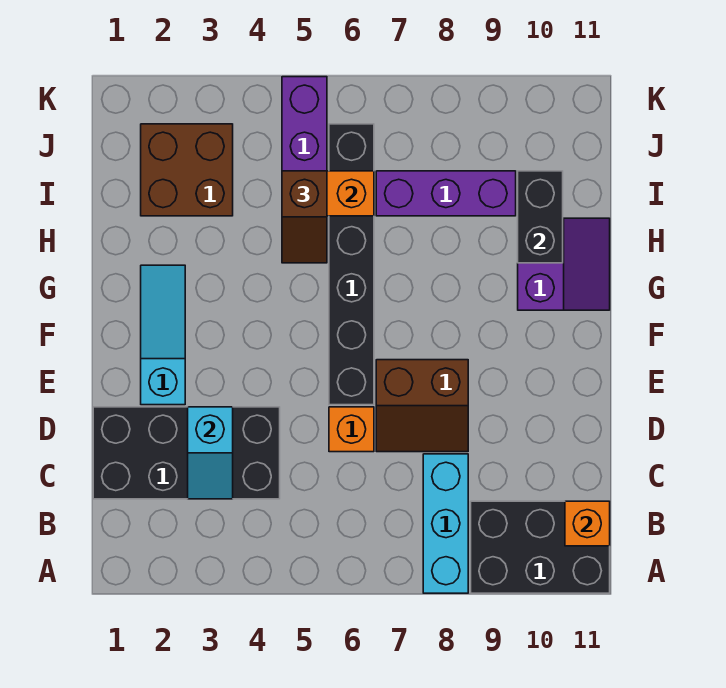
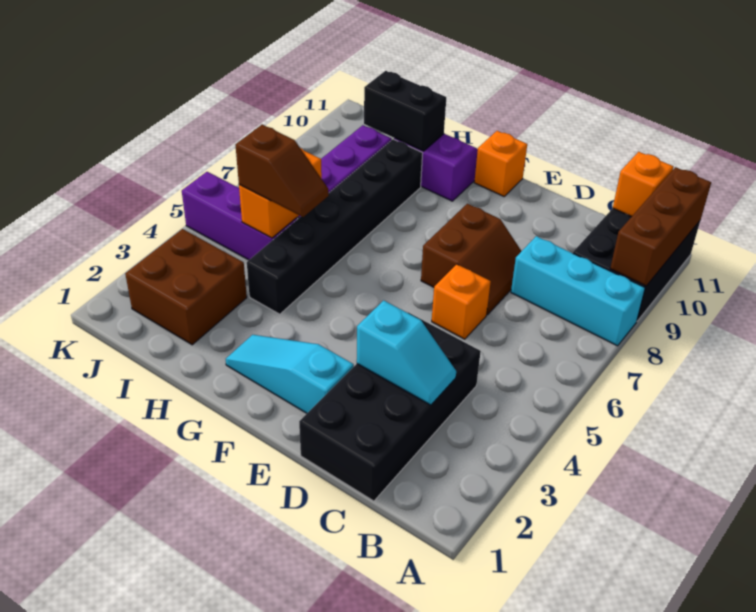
none -> brown brick A9:A11 level 2
black brick E6:J6 level 1 -> black brick H4:H9 level 1
none -> orange brick F11 level 1

